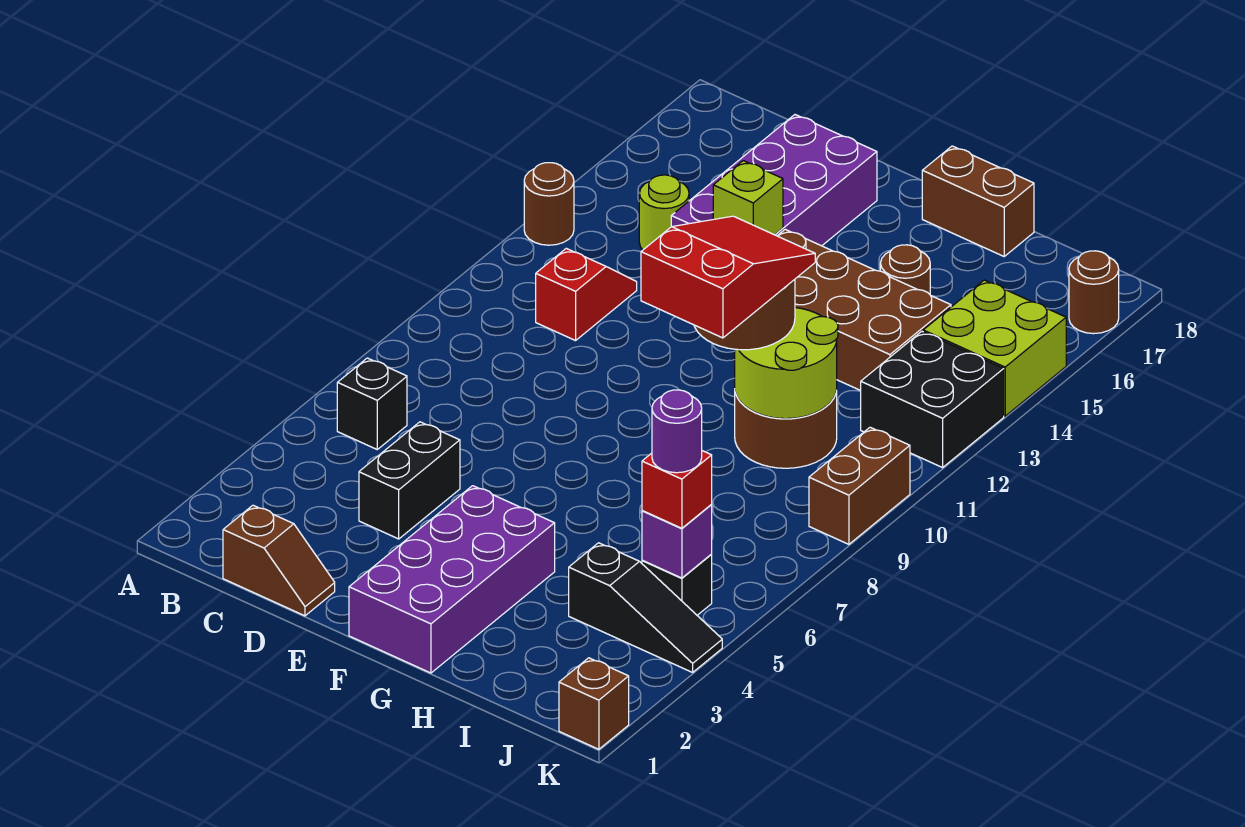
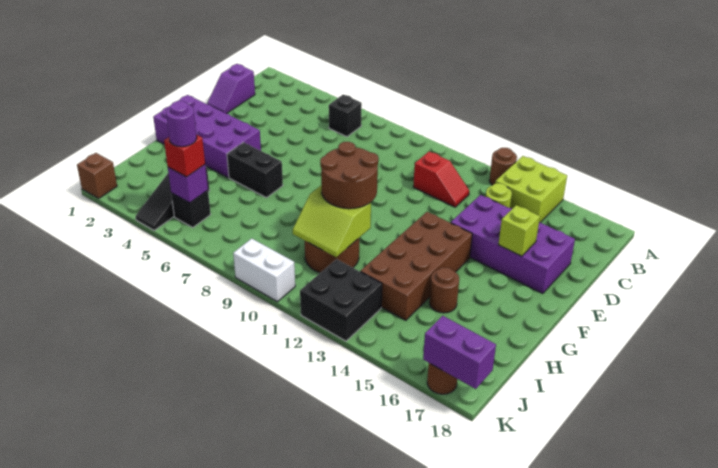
brown slope C1:D1 level 1 top C -> purple slope C1:D1 level 1 top C
black brick D4:D5 level 1 -> black brick G5:G6 level 1
lime brick E14 level 2 -> lime brick E16 level 2
red slope G9:H11 level 4 top 9 -> none
brown brick G18:H18 level 1 -> none
lime round brick H10:I11 level 2 -> lime slope H10:I11 level 2 top H
lime brick J14:K15 level 1 -> lime brick A14:B15 level 1
brown brick K9:K10 level 1 -> white brick K9:K10 level 1
none -> purple brick K17:K18 level 2

